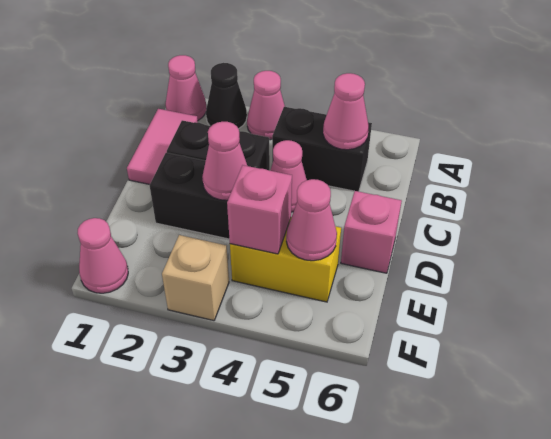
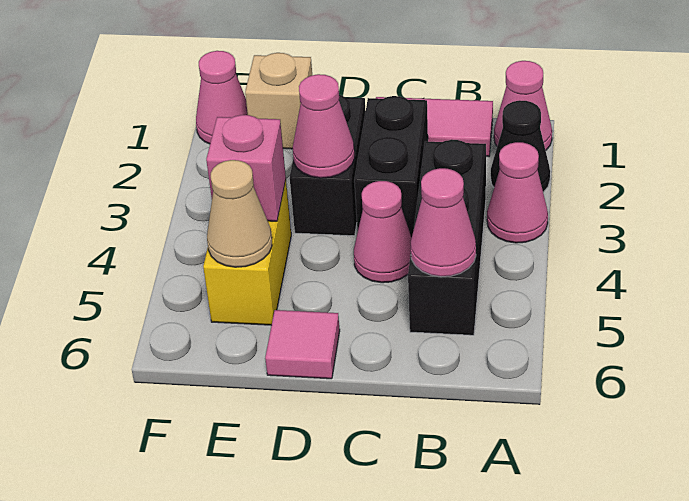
black brick B4:B5 level 1 -> black brick B3:B5 level 1
pink brick D6 level 1 -> pink tile D6 level 1
pink cone E5 level 2 -> tan cone E5 level 2
tan brick F3 level 1 -> tan brick E1 level 1

